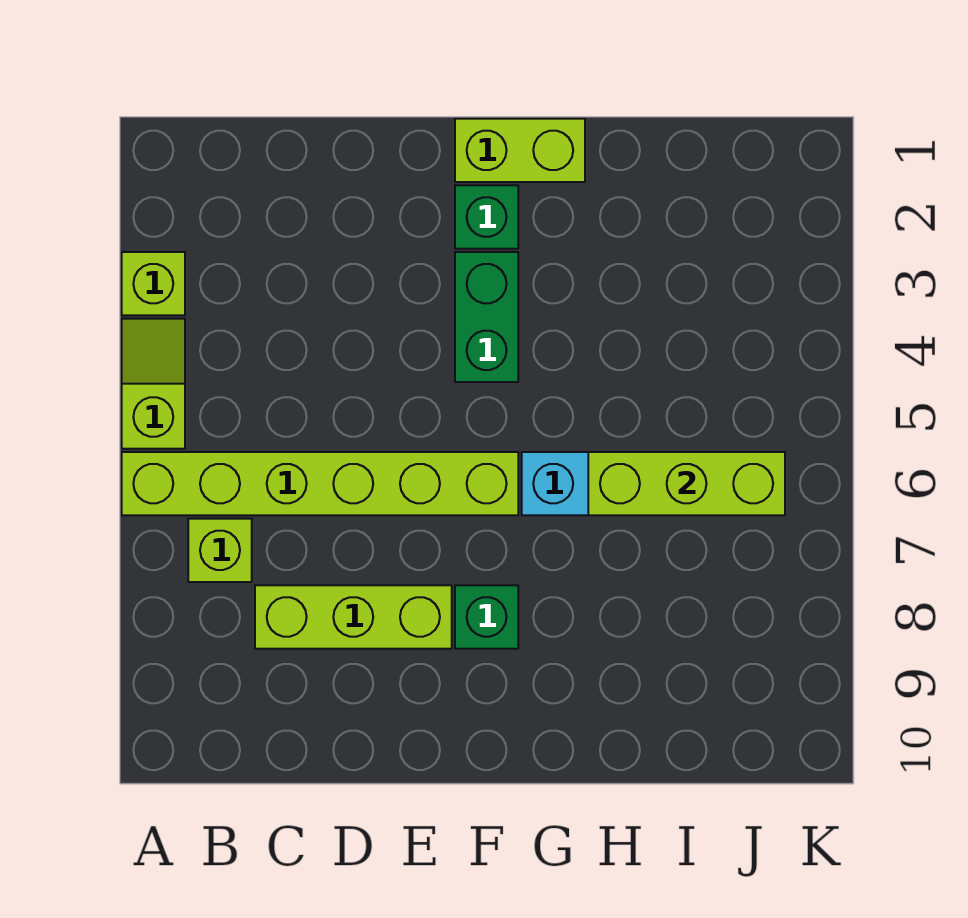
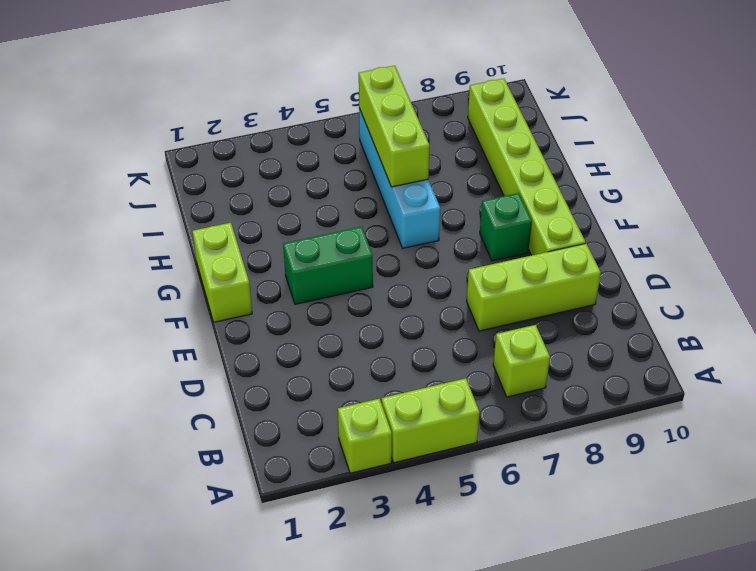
lime slope A4:A5 level 1 top 5 -> lime brick A4:A5 level 1
lime brick A6:F6 level 1 -> lime brick E9:J9 level 1
lime brick C8:E8 level 1 -> lime brick D7:D9 level 1
green brick F2 level 1 -> none

